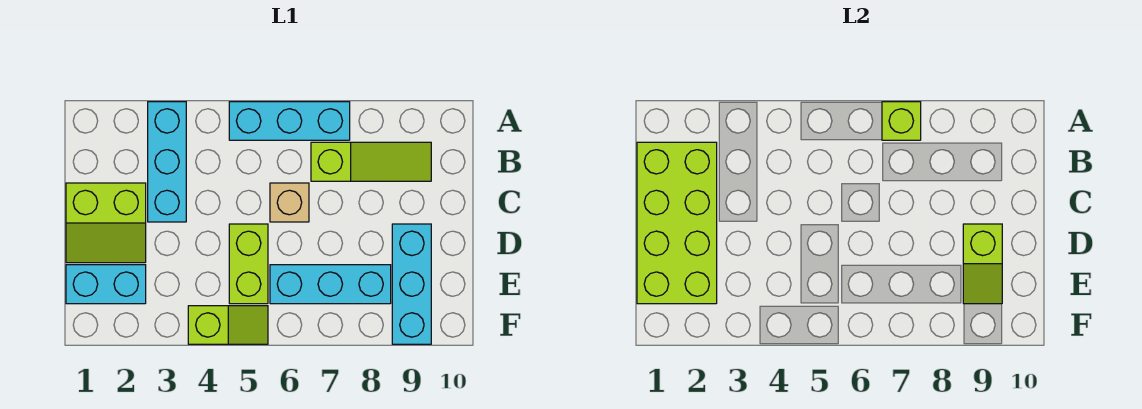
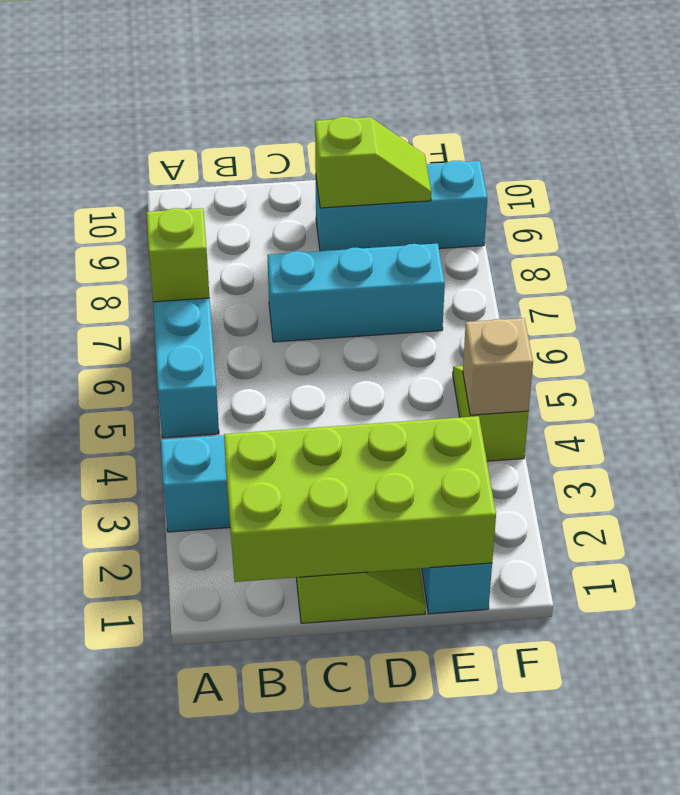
lime slope B7:B9 level 1 top 7 -> none
tan brick C6 level 1 -> tan brick F4 level 2
lime brick D5:E5 level 1 -> none
cyan brick E6:E8 level 1 -> cyan brick C7:E7 level 1

